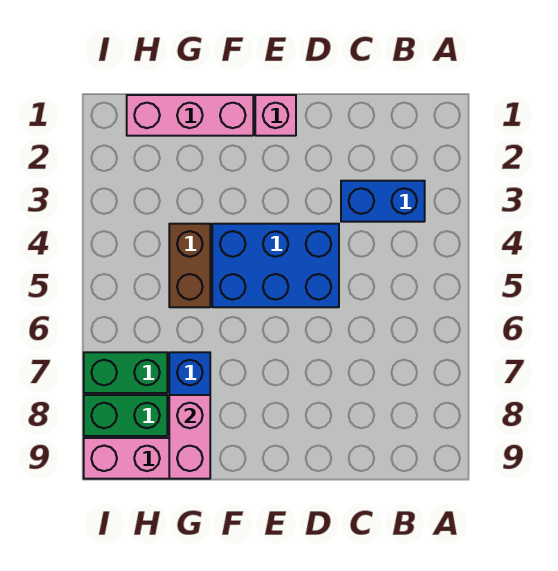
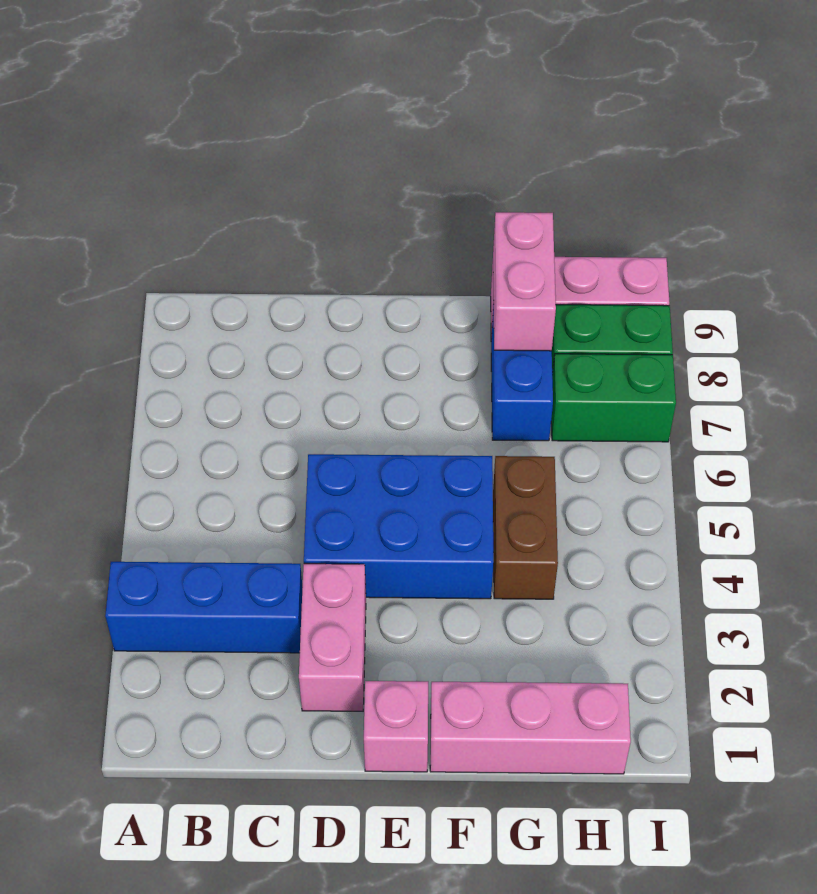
blue brick B3:C3 level 1 -> blue brick A3:C3 level 1
none -> pink brick D2:D3 level 1

